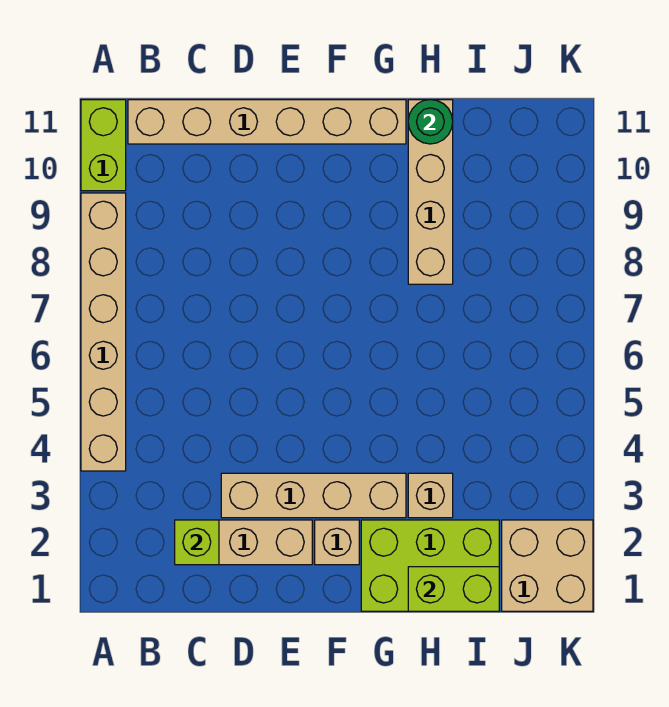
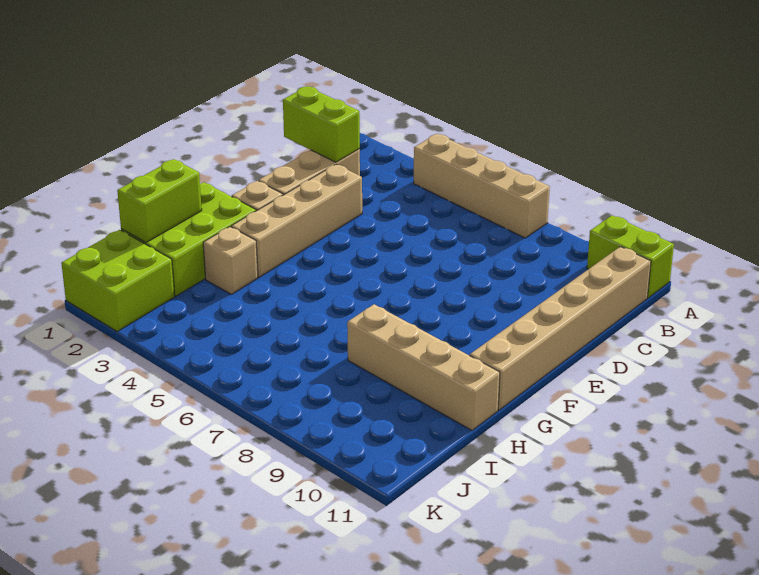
tan brick A4:A9 level 1 -> tan brick A4:A7 level 1
lime brick C2 level 2 -> lime brick C1:C2 level 2
green round brick H11 level 2 -> none
tan brick J1:K2 level 1 -> lime brick J1:K2 level 1

